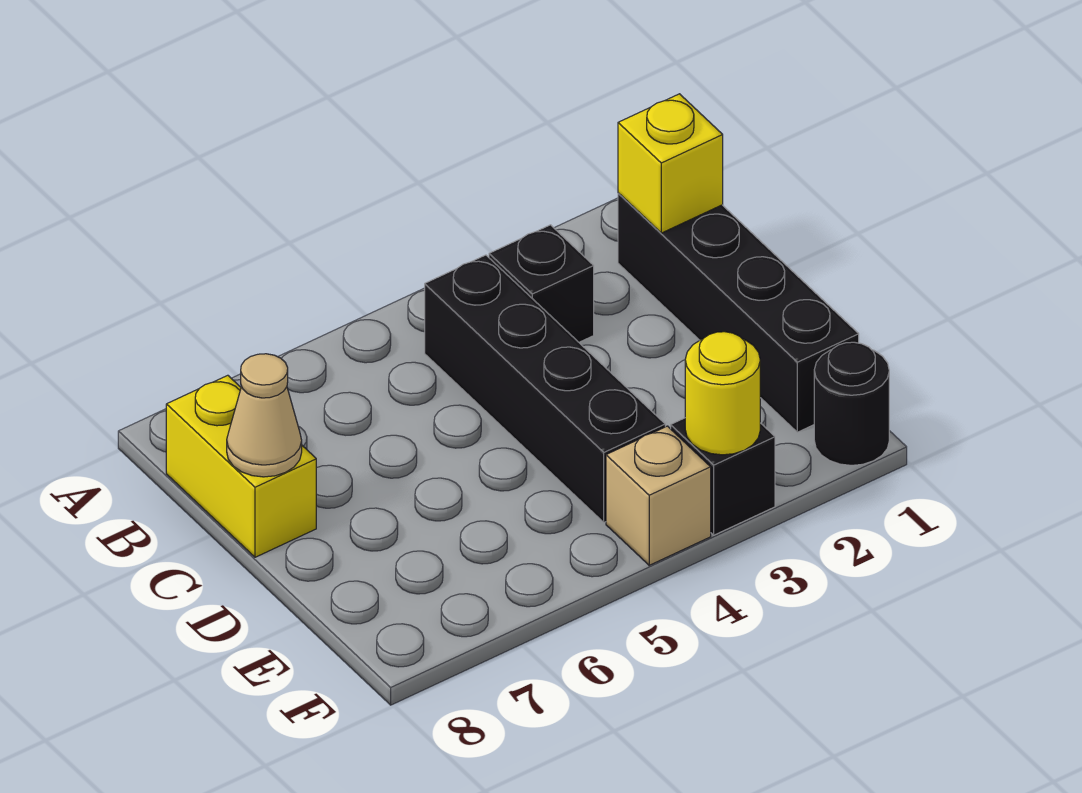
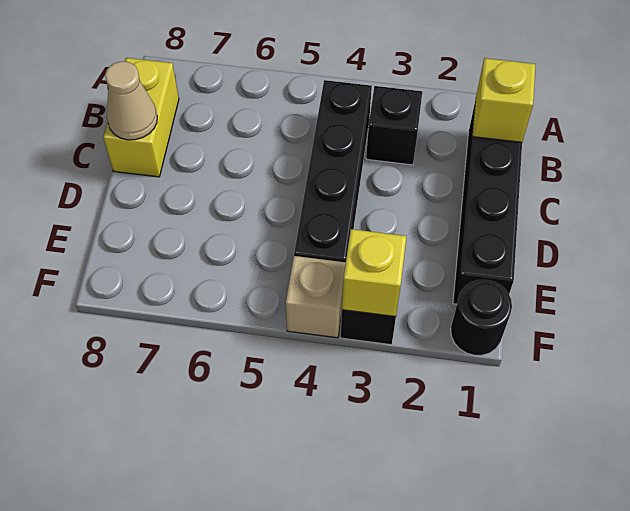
yellow round brick F3 level 2 -> yellow brick F3 level 2

